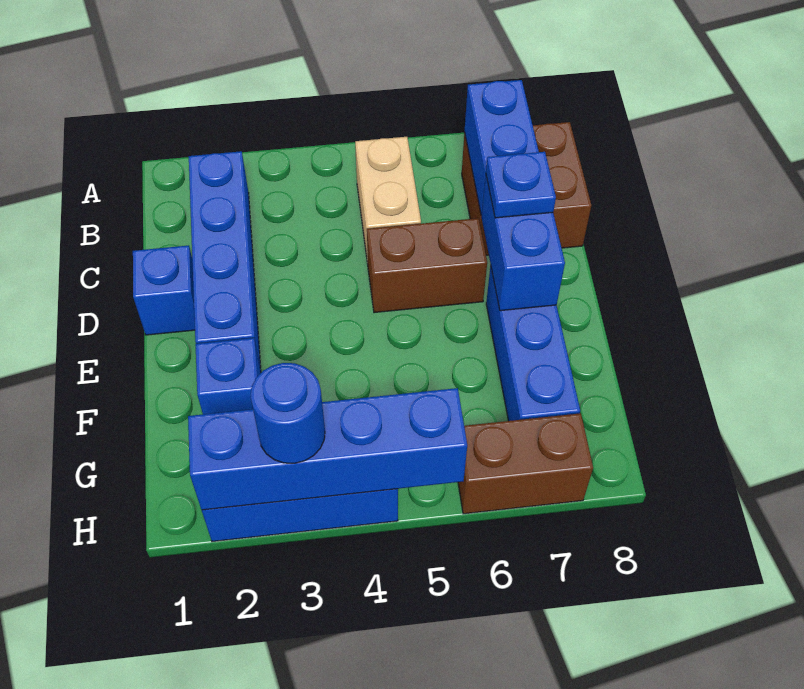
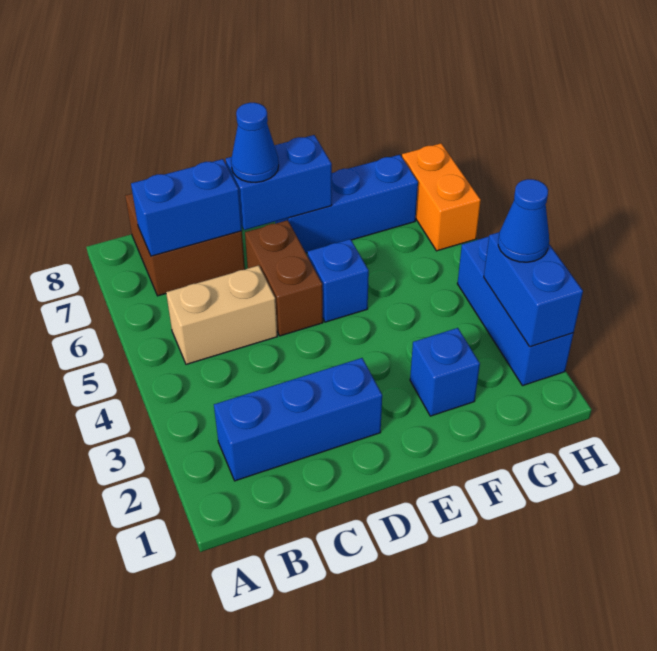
blue brick B2:E2 level 1 -> blue brick B2:D2 level 1
blue brick D1 level 1 -> blue brick E5 level 1
blue plate D7 level 3 -> blue cone D7 level 3
blue brick H2:H5 level 2 -> blue brick H2:H3 level 2
blue round brick H3 level 3 -> blue cone H3 level 3
brown brick H6:H7 level 1 -> orange brick H6:H7 level 1

